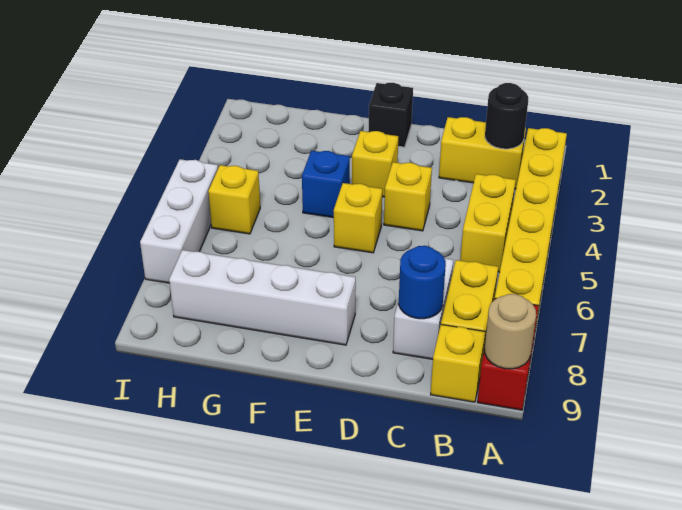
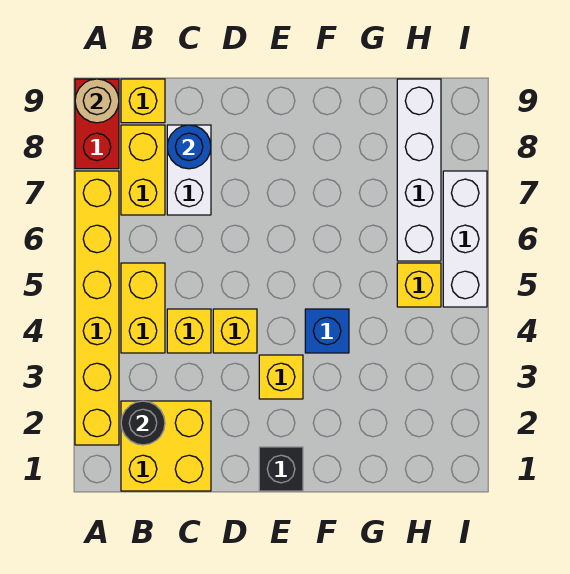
yellow brick B2:C2 level 1 -> yellow brick B1:C2 level 1
yellow brick E5 level 1 -> yellow brick C4 level 1
white brick E8:H8 level 1 -> white brick H6:H9 level 1

